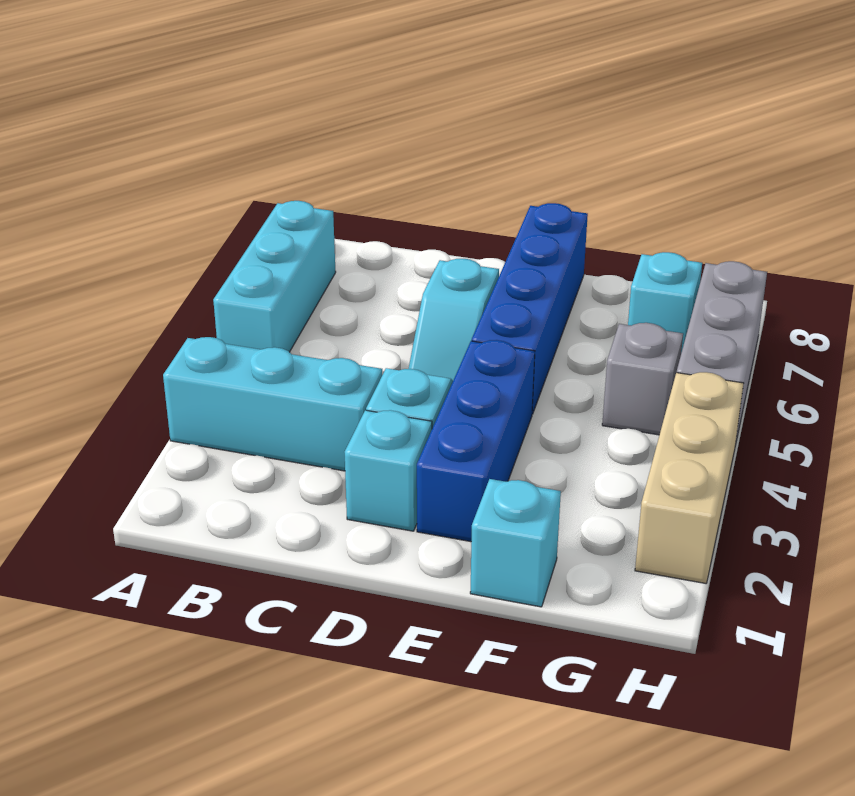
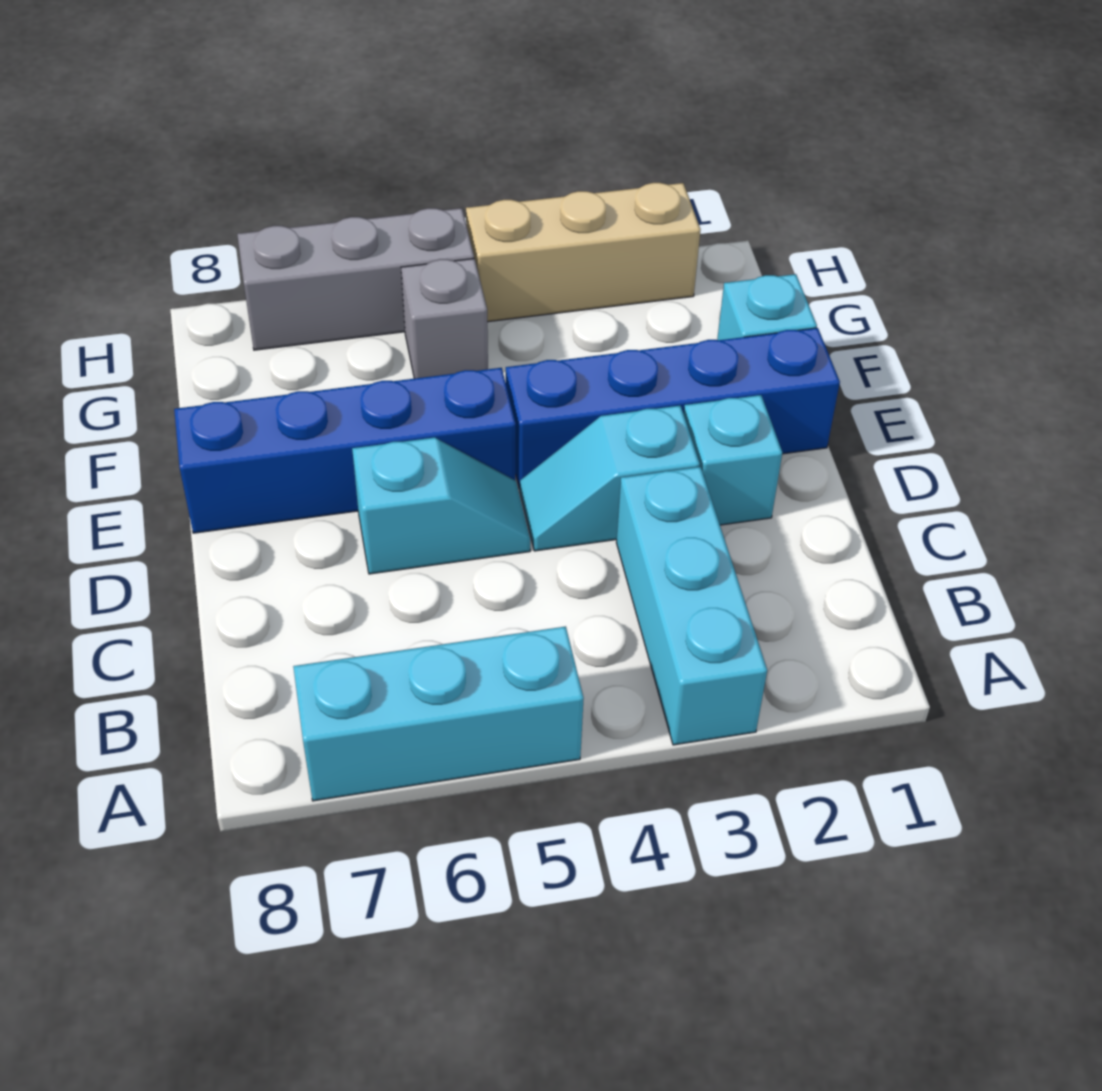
blue brick E2:E4 level 1 -> blue brick E1:E4 level 1
cyan brick G7 level 1 -> none

